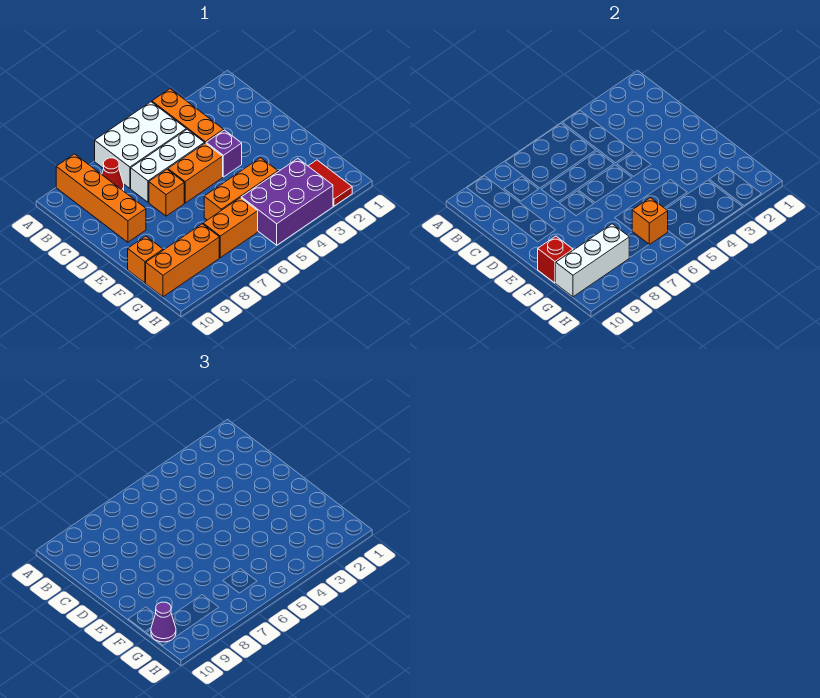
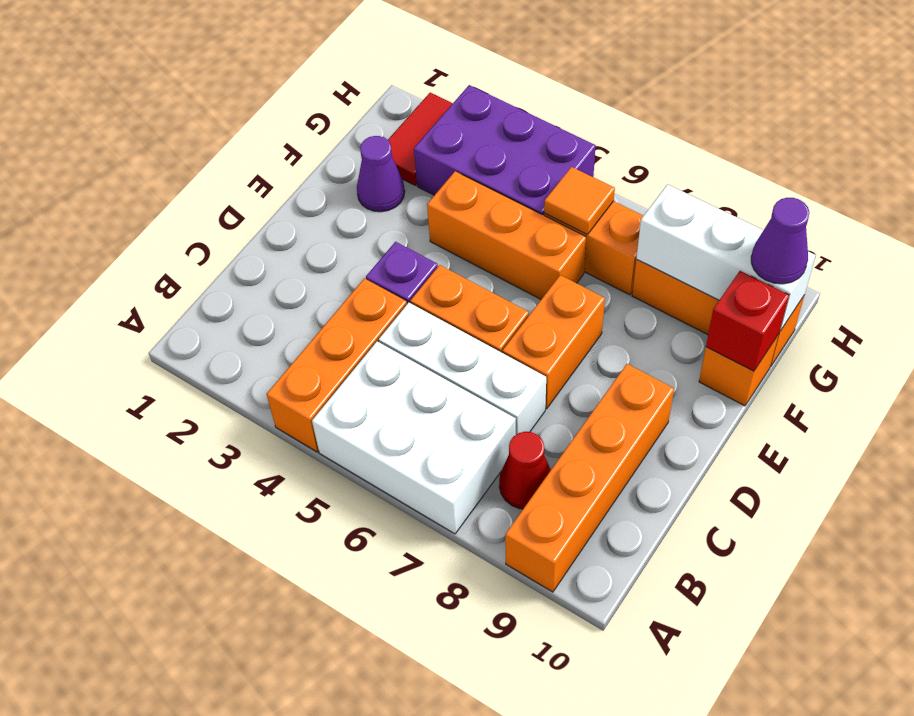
orange brick D7 level 1 -> orange brick D7:E7 level 1
none -> purple cone F2 level 1
orange brick G6 level 2 -> orange tile G6 level 2

